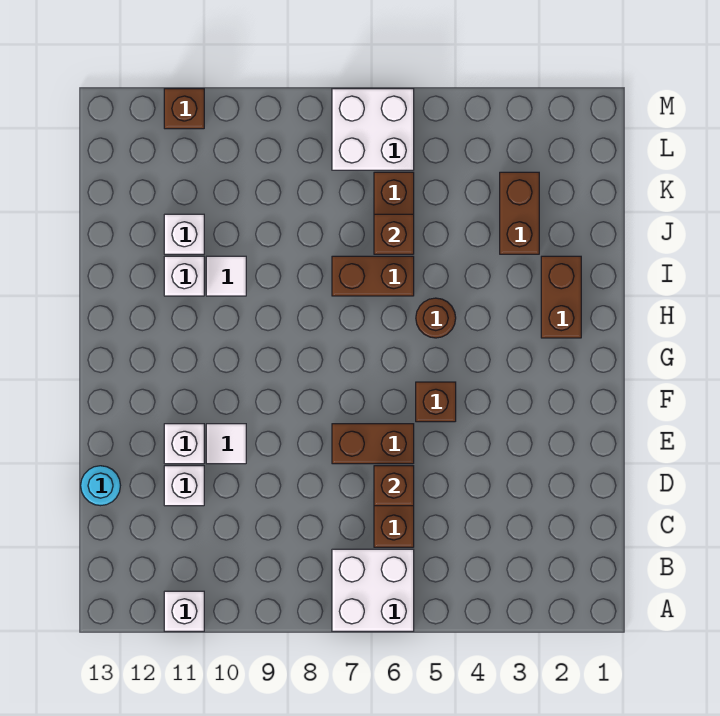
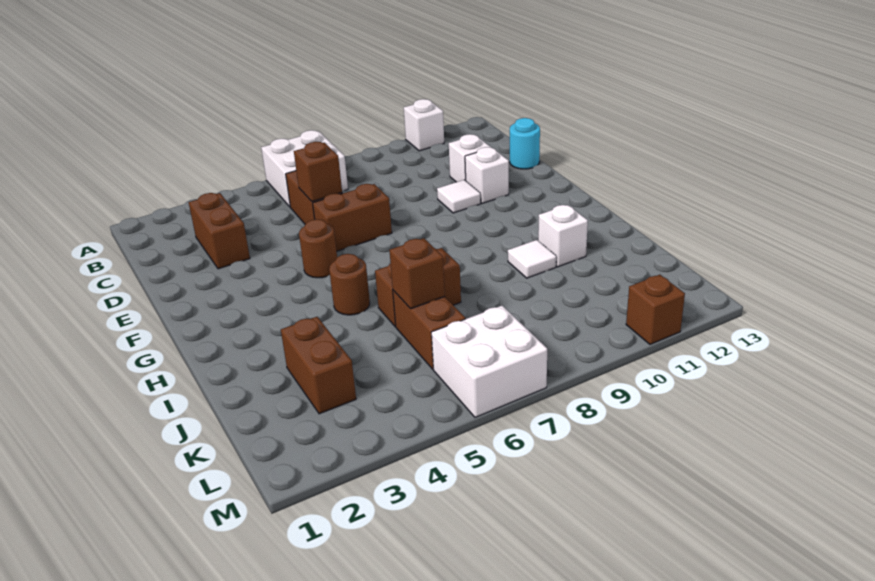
brown brick F5 level 1 -> brown round brick F5 level 1
brown brick H2:I2 level 1 -> brown brick C3:D3 level 1
white brick J11 level 1 -> none

